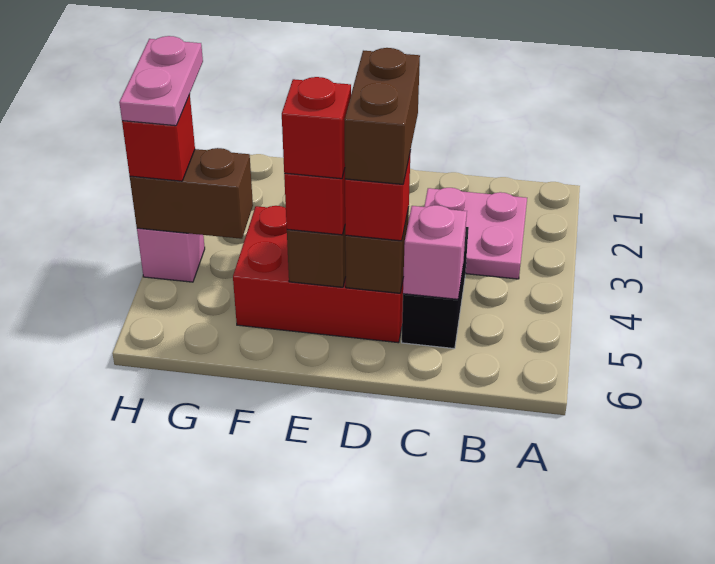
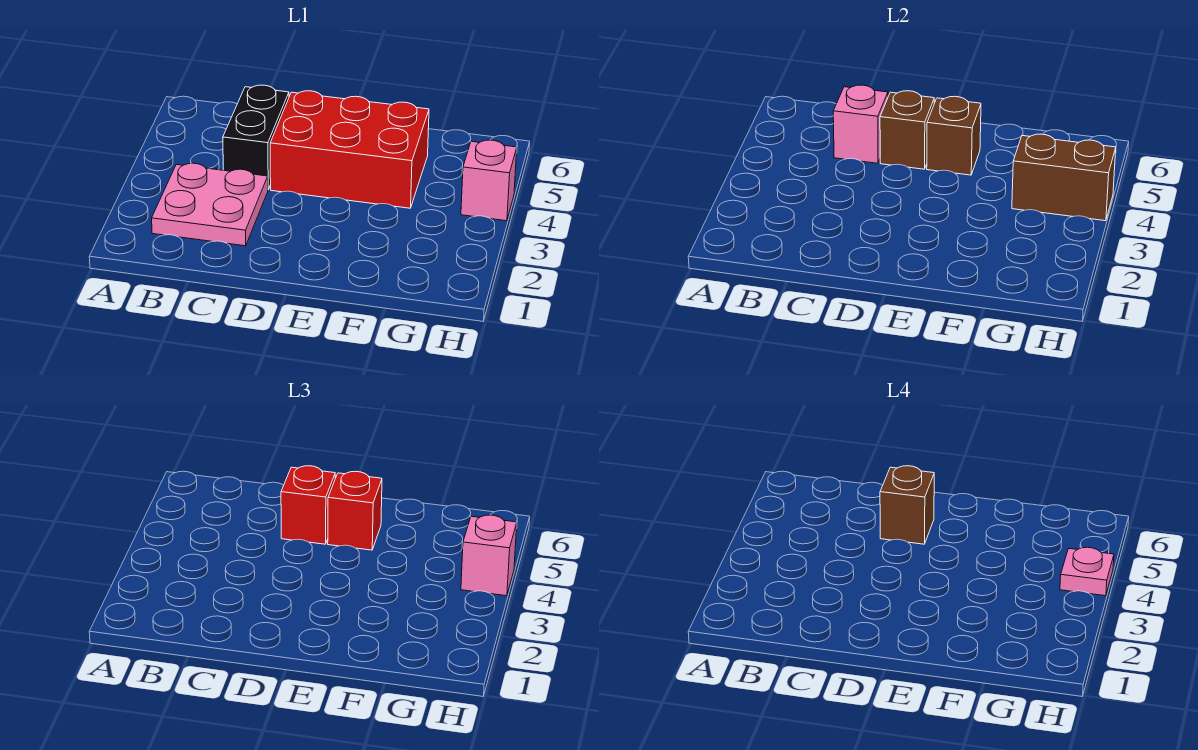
brown brick D4:D5 level 4 -> brown brick D5 level 4
red brick E5 level 4 -> none
pink plate H3:H4 level 4 -> pink plate H4 level 4
red brick H4 level 3 -> pink brick H4 level 3

